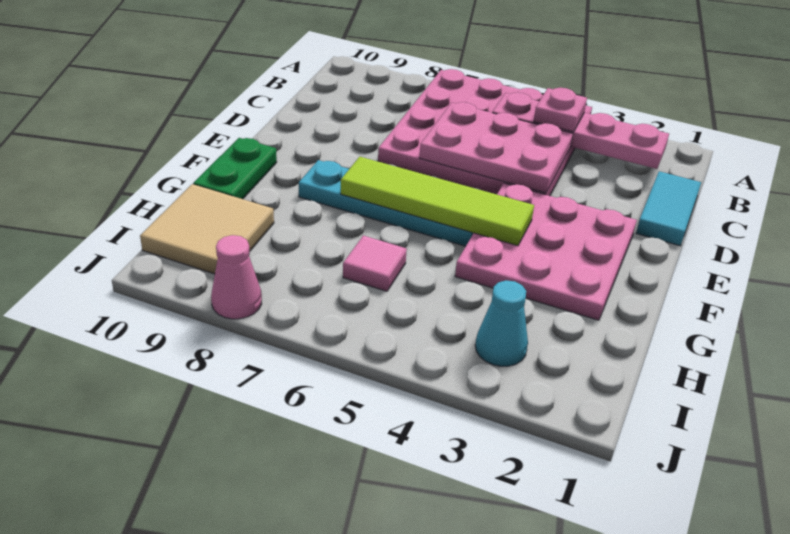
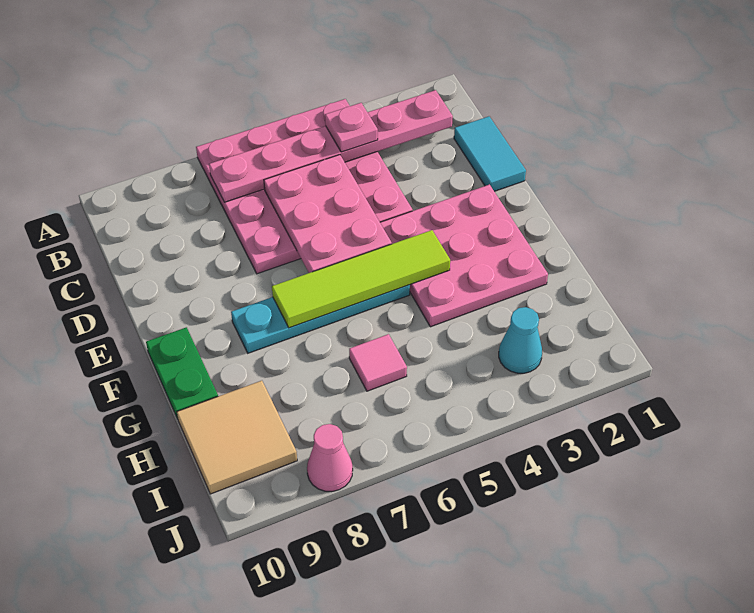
pink plate B2:B5 level 2 -> pink plate B2:B7 level 2
pink plate C4:D6 level 2 -> pink plate C5:E6 level 2

